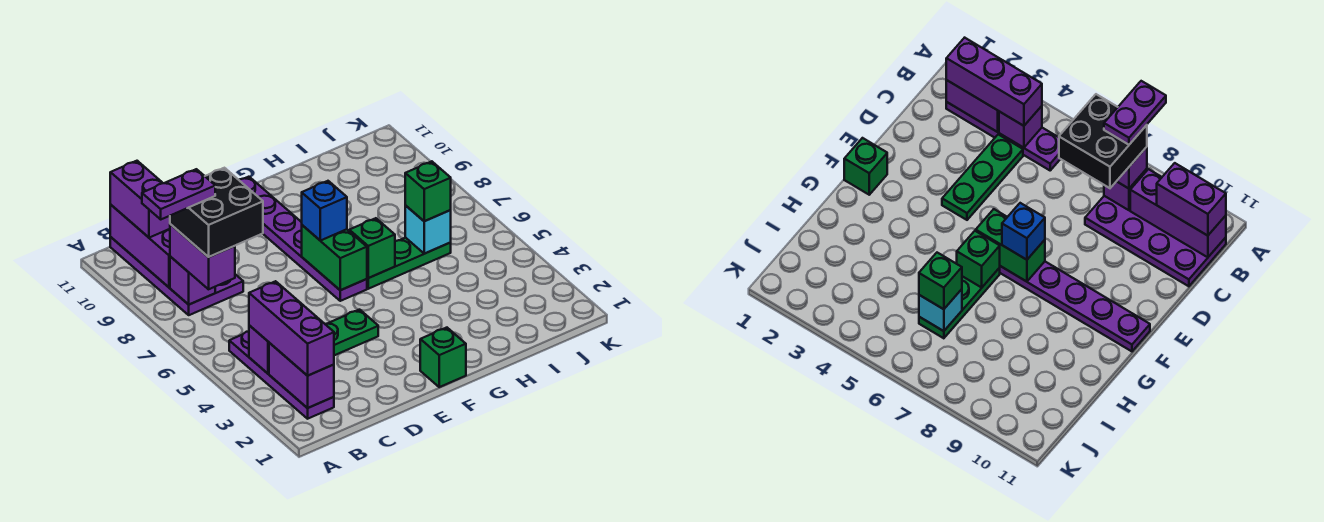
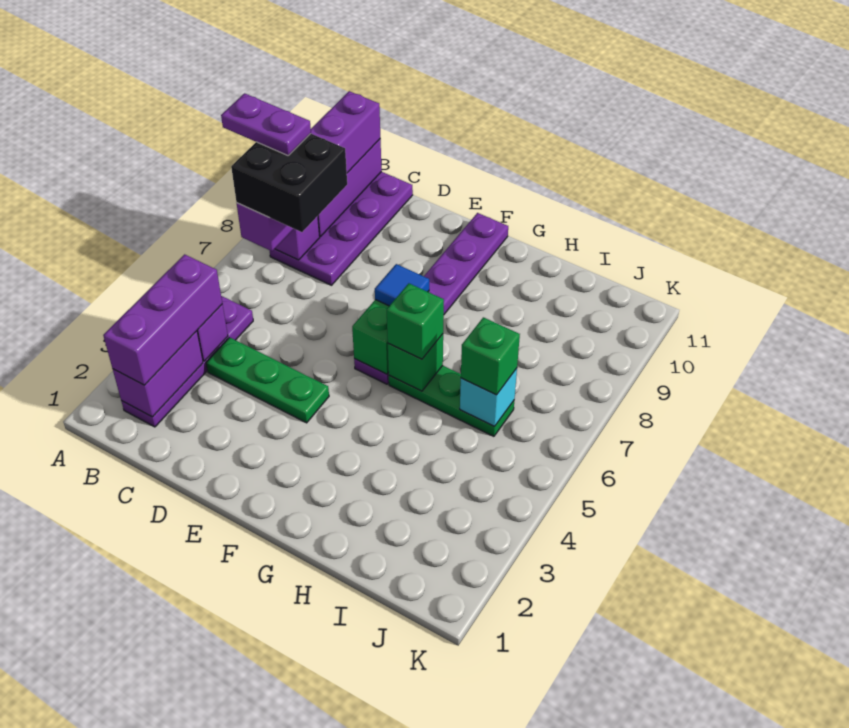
green brick F1 level 1 -> green brick G6 level 3
blue brick F7 level 3 -> blue tile F7 level 3

